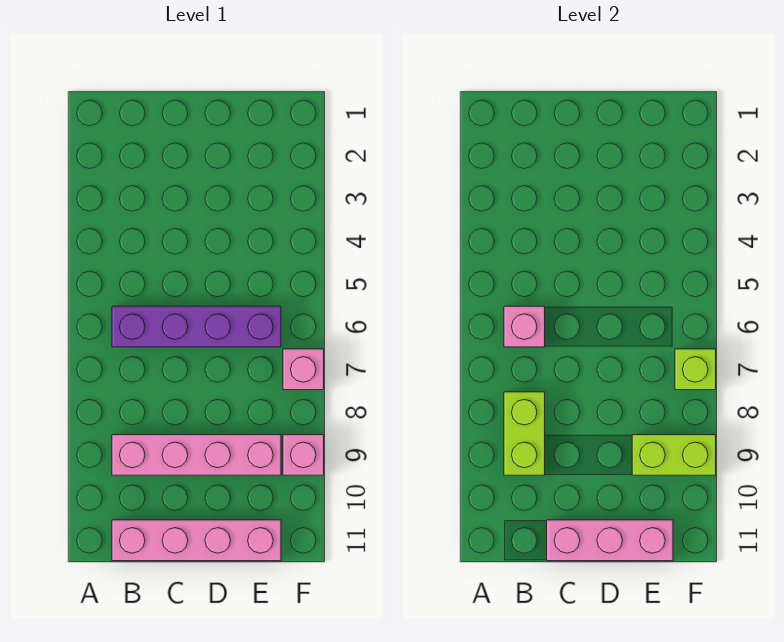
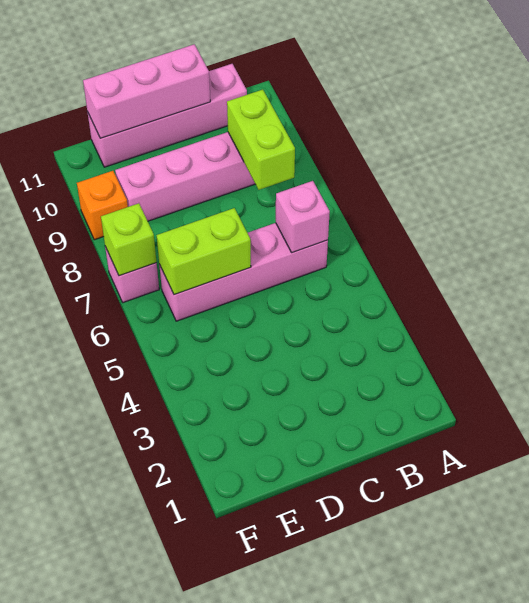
purple brick B6:E6 level 1 -> pink brick B6:E6 level 1
lime brick E9:F9 level 2 -> lime brick D6:E6 level 2
pink brick F9 level 1 -> orange brick F9 level 1

